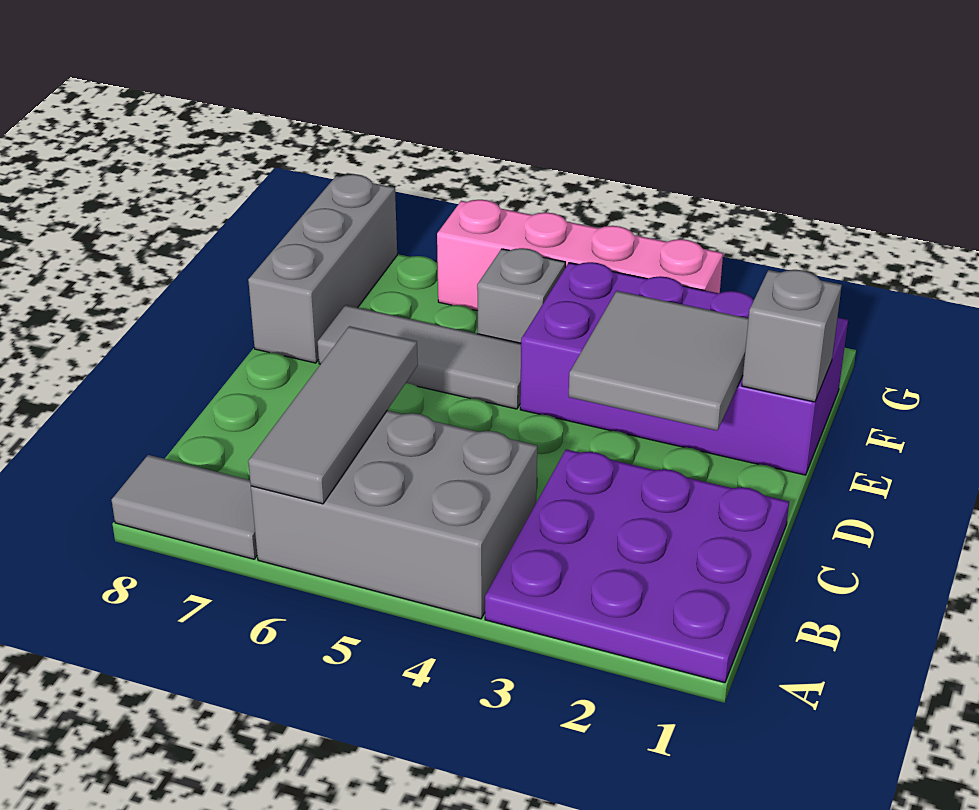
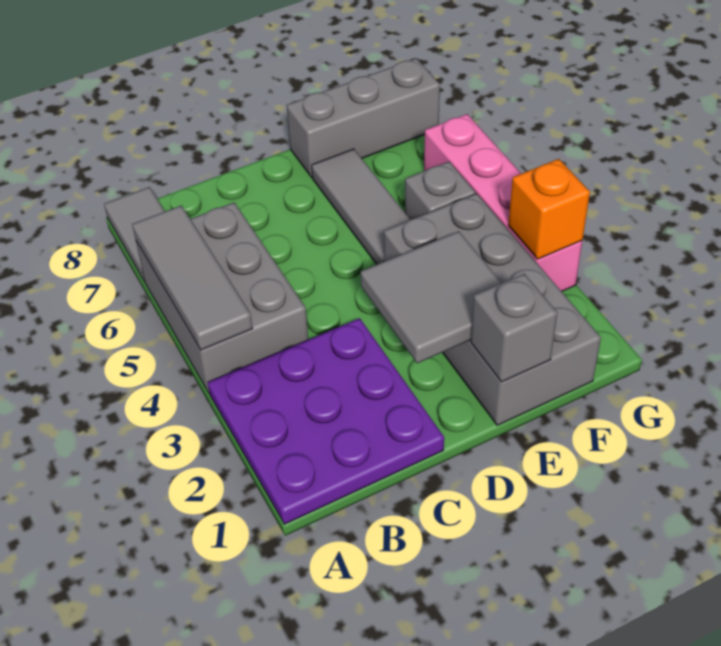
grey tile A6:C6 level 2 -> grey tile A4:A6 level 2
purple brick E1:F4 level 1 -> grey brick E1:F4 level 1
none -> orange brick G3 level 2

